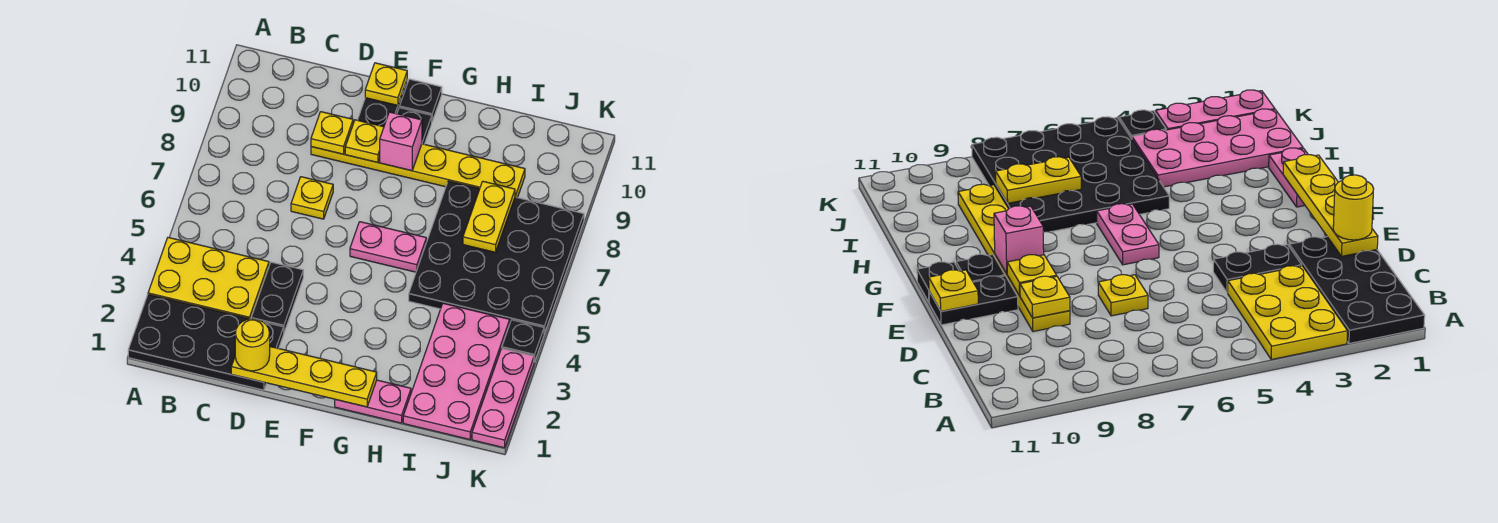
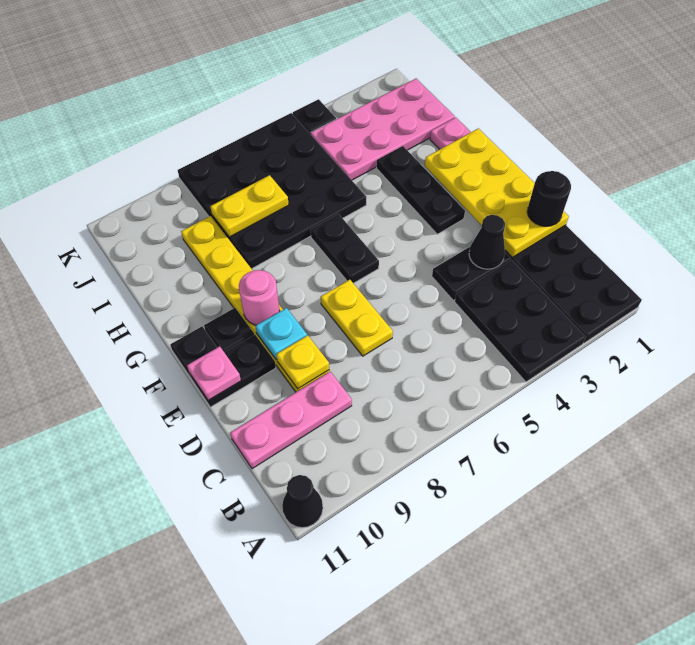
yellow plate A3:C4 level 1 -> black plate A3:C4 level 1
none -> black cone A11 level 1
yellow plate D1:G1 level 2 -> yellow plate D1:G2 level 2
yellow round brick D1 level 3 -> black round brick D1 level 3
none -> black cone D3 level 2
yellow plate D7 level 1 -> yellow plate D7:E7 level 1
yellow plate E9 level 2 -> cyan plate E9 level 2
yellow plate E11 level 2 -> pink plate E11 level 2
none -> black plate F3:H3 level 1
pink plate F6:G6 level 1 -> black plate F6:G6 level 1
pink brick F9 level 2 -> pink round brick F9 level 2
pink plate K1:K3 level 1 -> pink plate C9:C11 level 1

